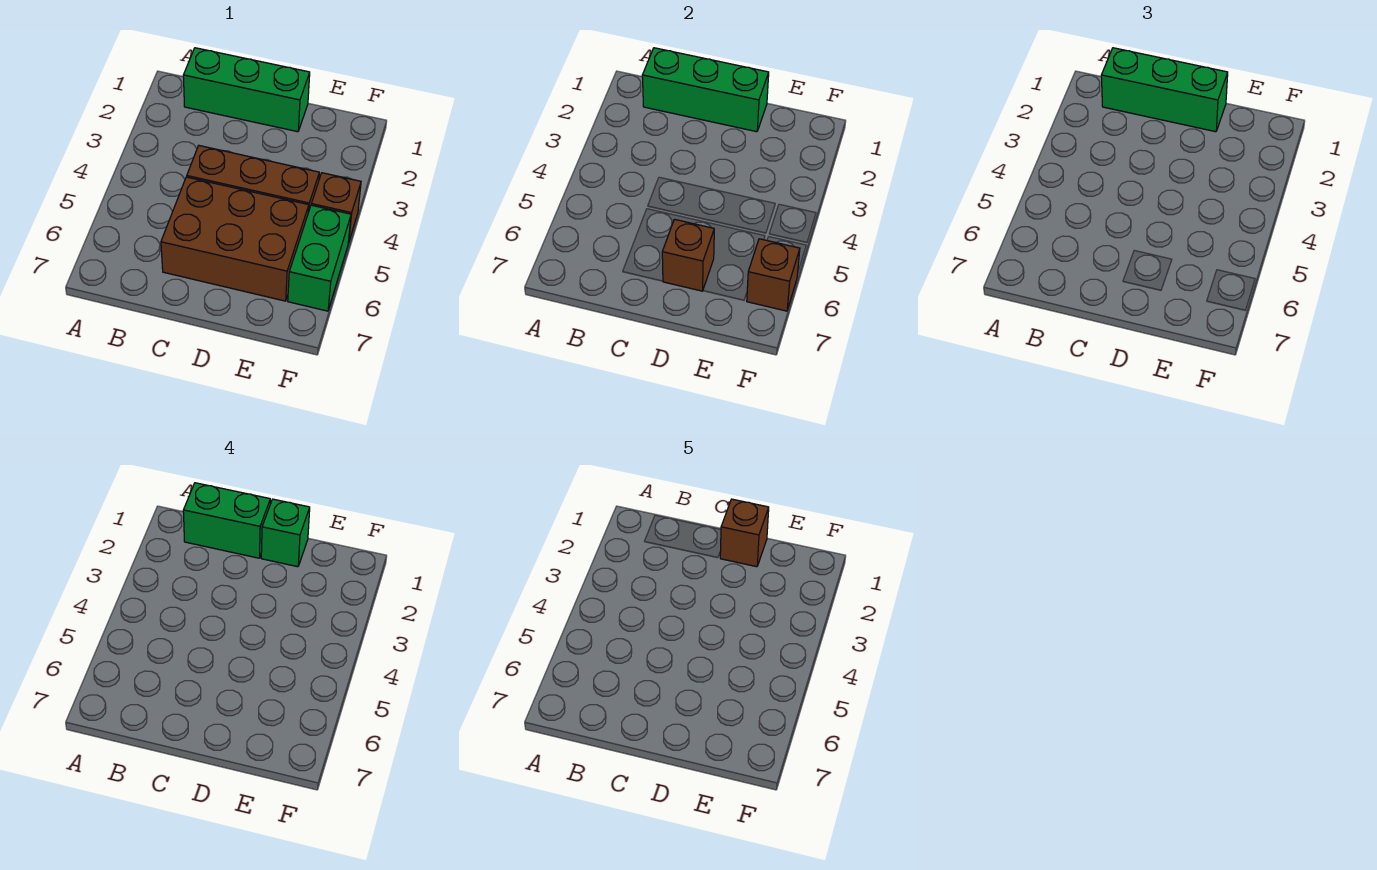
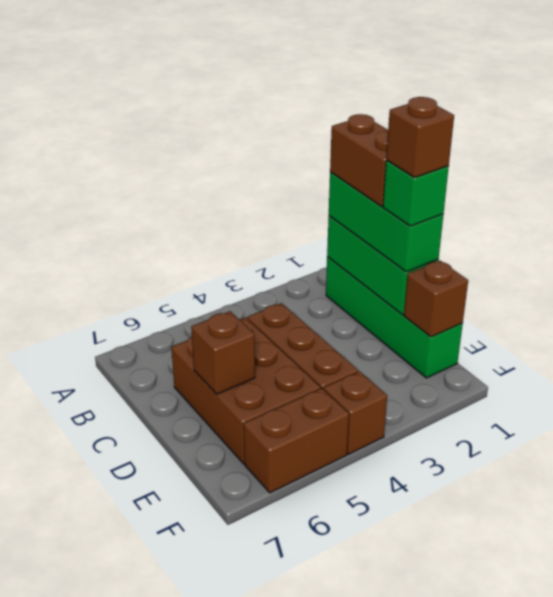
green brick B1:D1 level 1 -> green brick B1:E1 level 1
green brick B1:C1 level 4 -> brown brick B1:C1 level 4
green brick F5:F6 level 1 -> brown brick F5:F6 level 1
brown brick F6 level 2 -> brown brick E1 level 2

